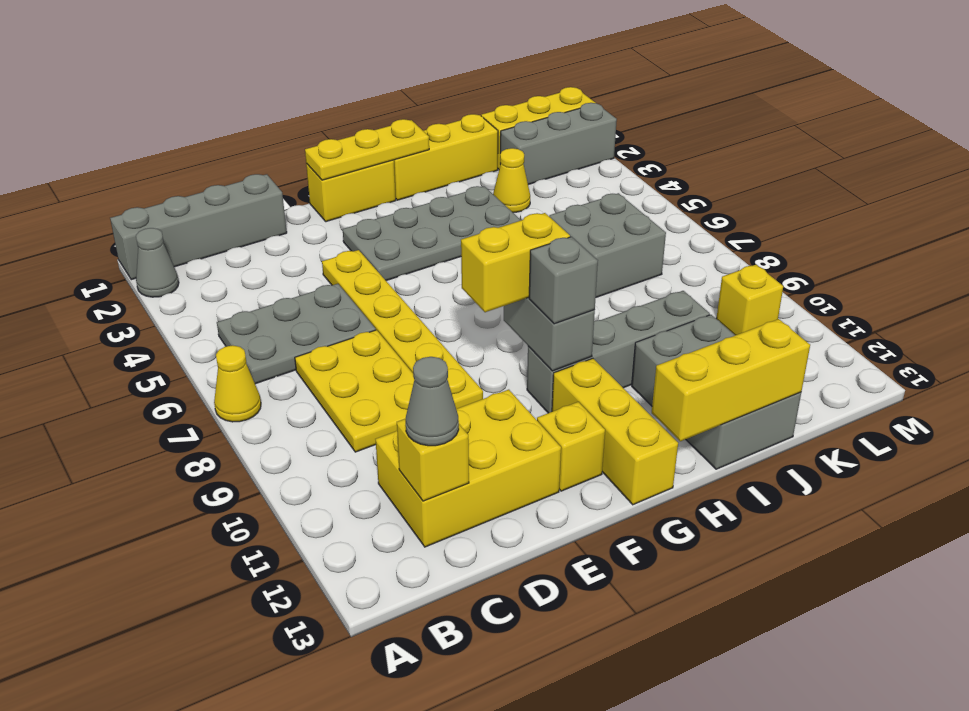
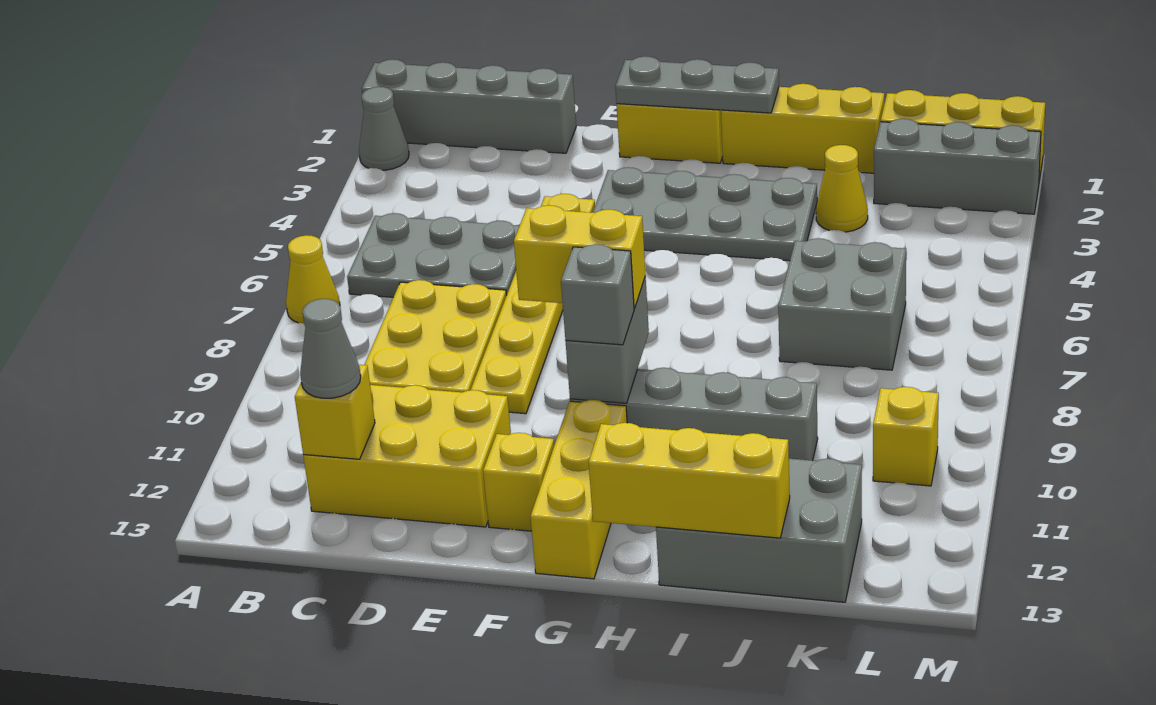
yellow plate F1:H1 level 2 -> grey plate F1:H1 level 2
grey brick I11:J13 level 1 -> grey brick I12:K13 level 1

